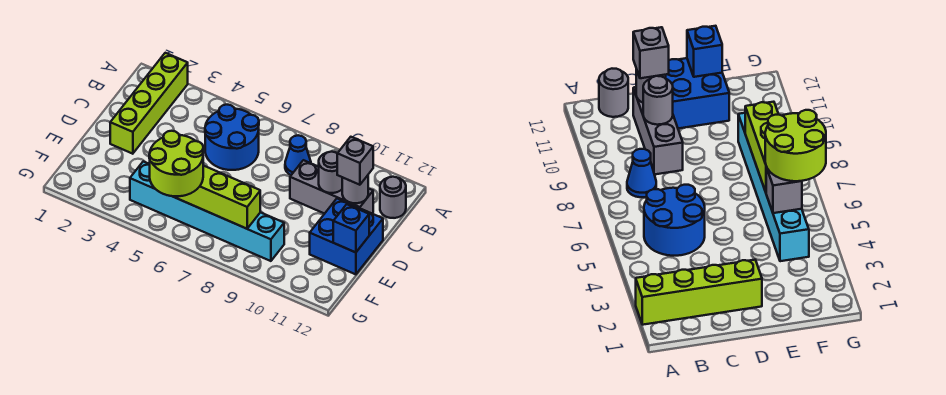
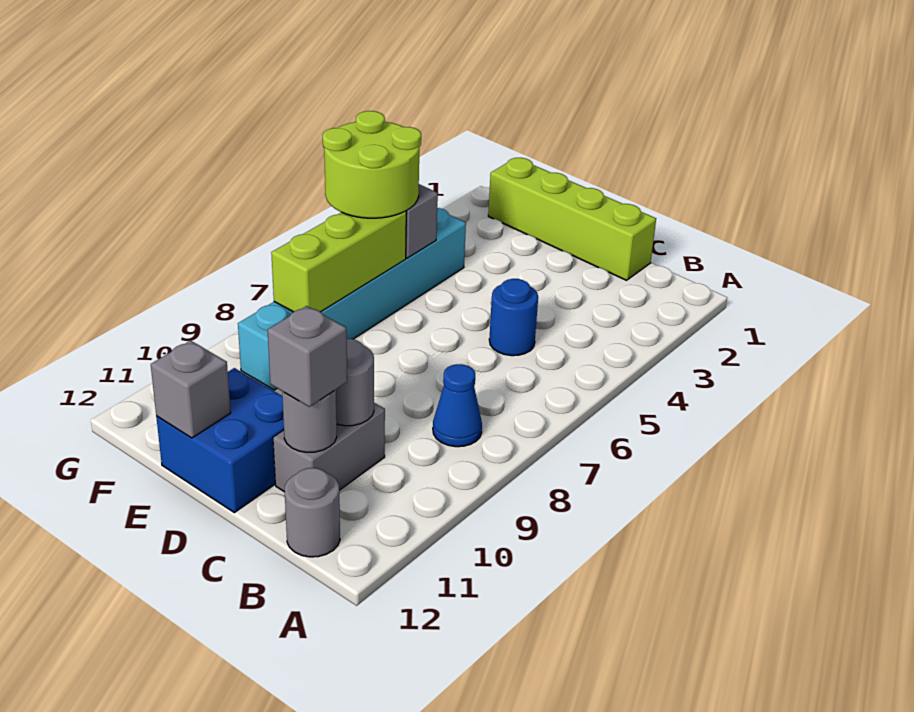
lime brick A2:D2 level 1 -> lime brick C1:F1 level 1
blue round brick B5:C6 level 1 -> blue round brick C5 level 1
grey brick C9:C11 level 1 -> grey brick C10:C11 level 1
blue brick E12 level 2 -> grey brick E12 level 2

